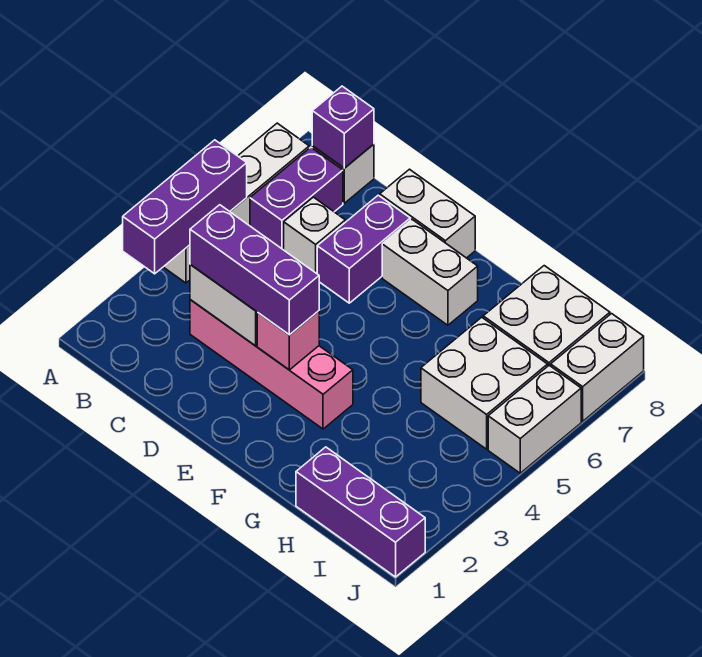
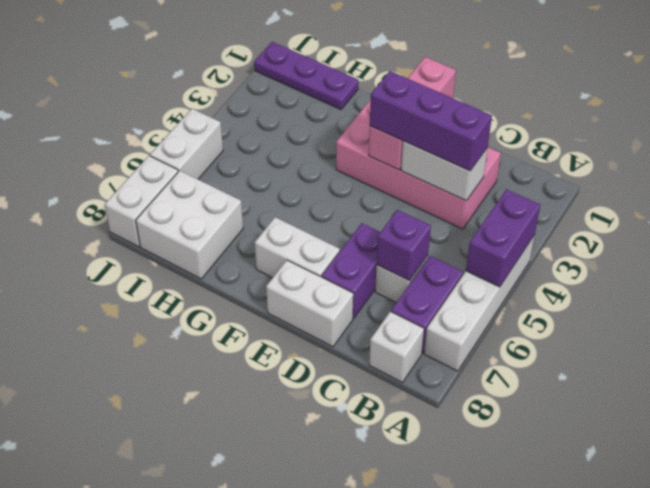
purple brick A3:A5 level 2 -> purple brick A4:A5 level 2
purple brick B8 level 2 -> purple brick C6 level 2
pink brick C3:F3 level 1 -> pink brick C2:F3 level 1
pink brick E3 level 2 -> pink brick E1:E3 level 2
purple brick H1:J1 level 1 -> purple plate H1:J1 level 1
white brick H5:I6 level 1 -> none

